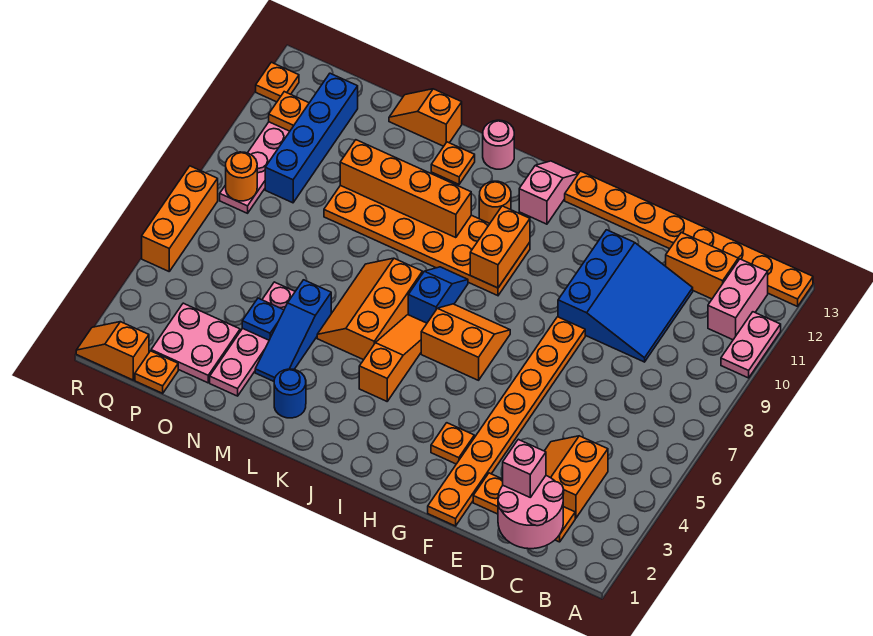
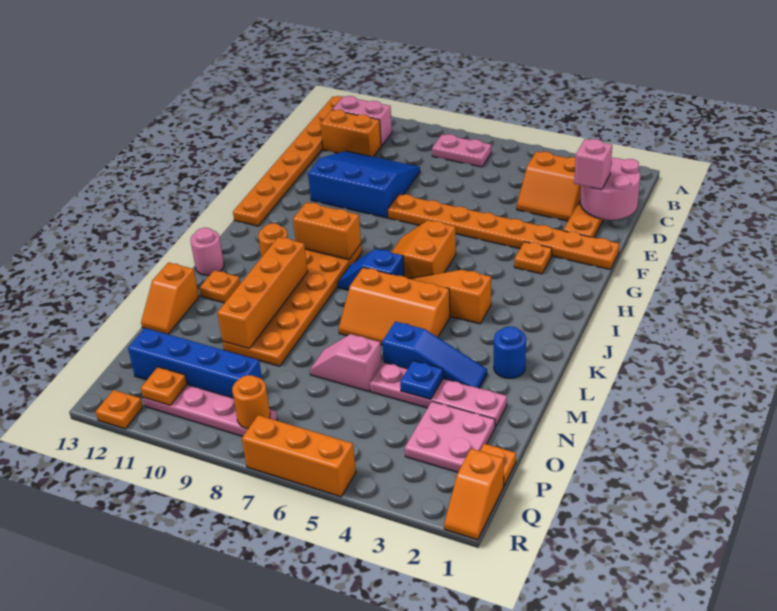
pink plate A10:A11 level 1 -> pink plate B7:B8 level 1
orange brick C12:D12 level 1 -> orange brick C11:C12 level 1
pink slope I12:I13 level 1 top 12 -> pink slope N6:N7 level 1 top 6

